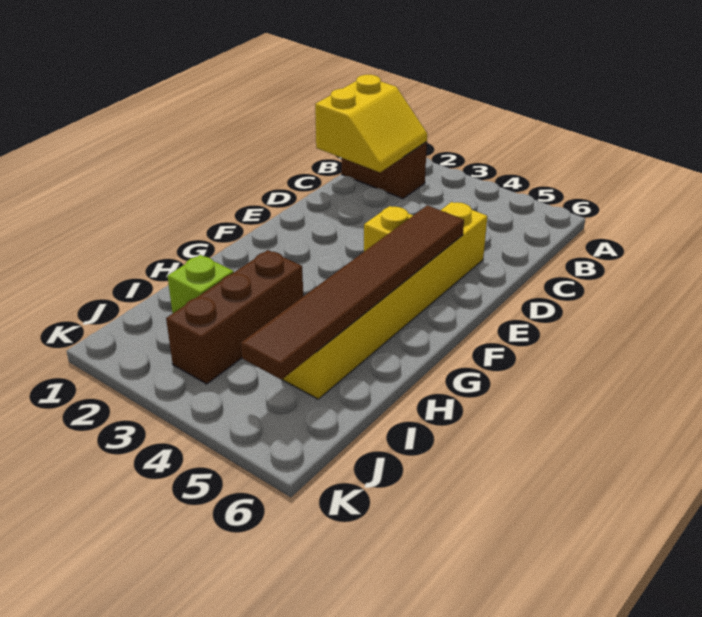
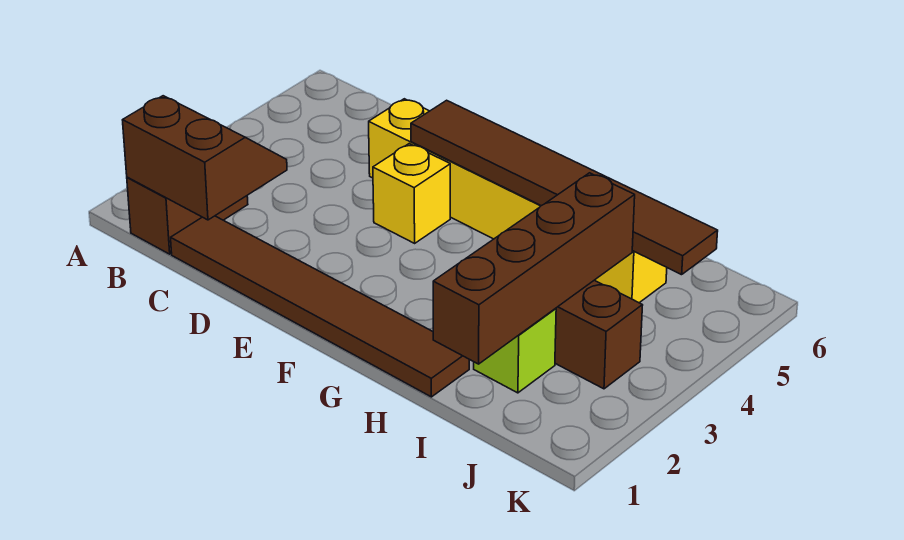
yellow slope B1:C2 level 2 top 1 -> brown slope B1:C2 level 2 top 1
none -> brown tile C1:H1 level 1
none -> brown brick I1:I4 level 2

